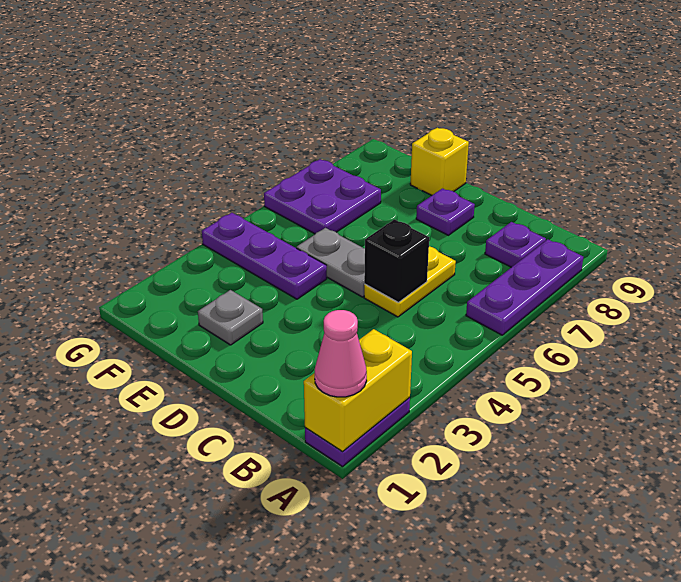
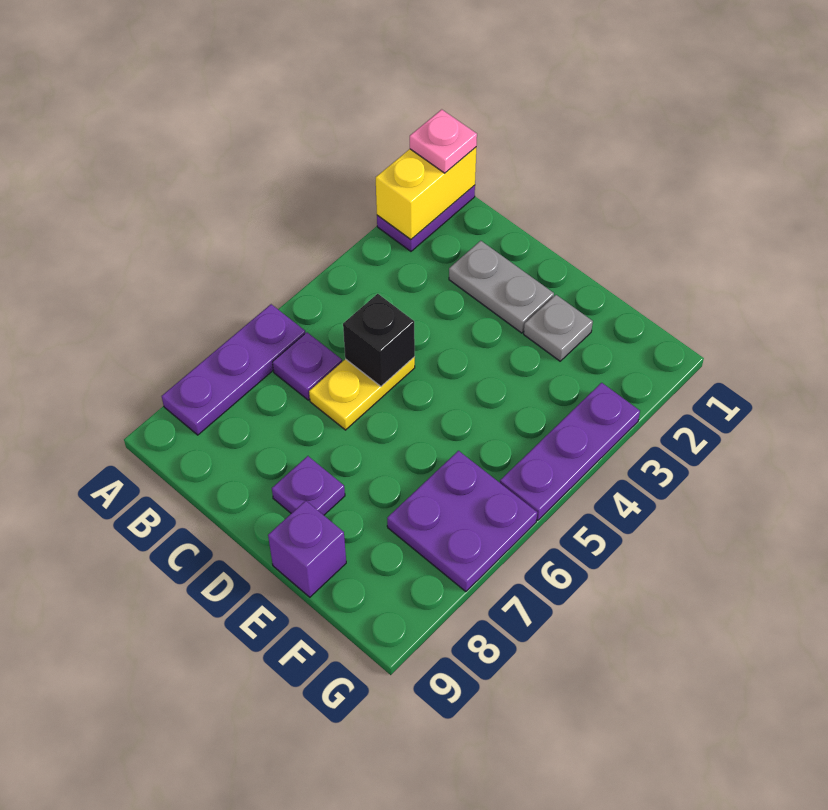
pink cone A1 level 3 -> pink plate A1 level 3
purple plate B8 level 1 -> purple plate B6 level 1
grey plate D5:E5 level 1 -> grey plate C2:D2 level 1
purple plate E4:G4 level 1 -> purple plate G3:G5 level 1
yellow brick E9 level 1 -> purple brick E9 level 1

